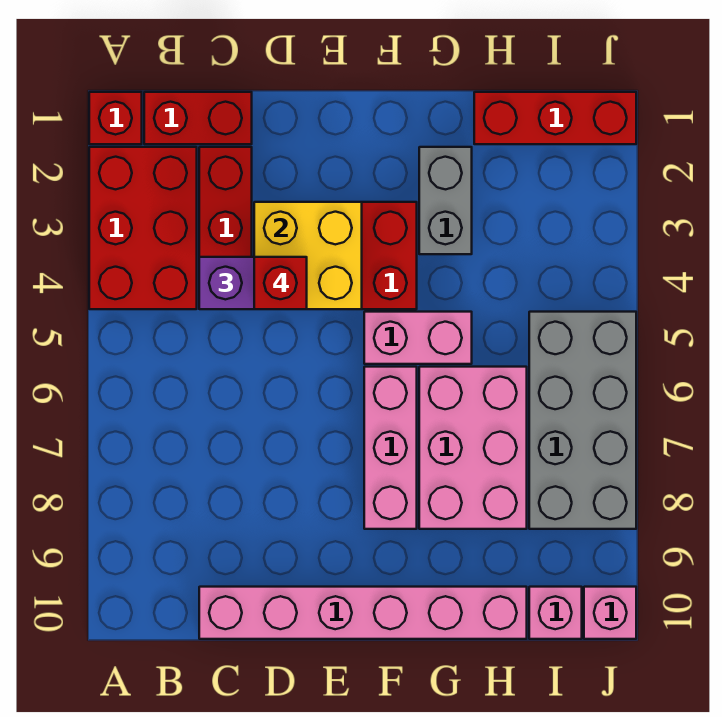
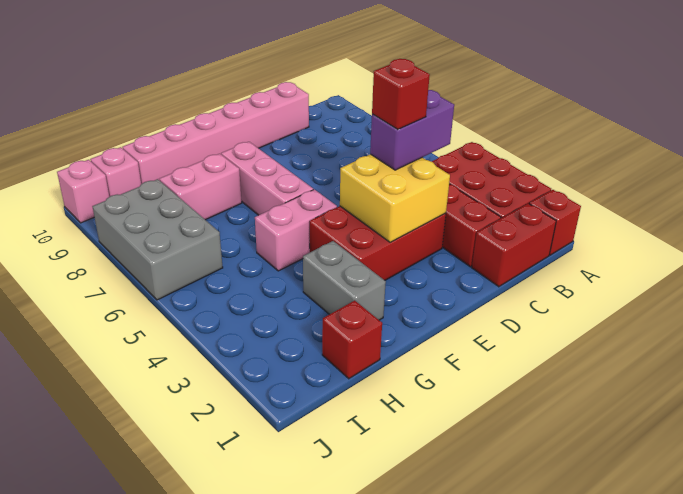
pink brick G6:H8 level 1 -> pink brick G8:H8 level 1
red brick H1:J1 level 1 -> red brick H1 level 1
grey brick I5:J8 level 1 -> grey brick I6:J8 level 1

